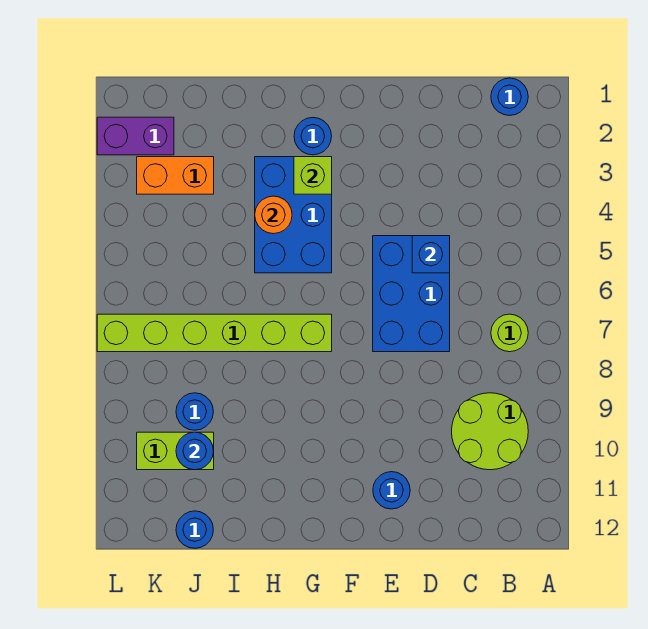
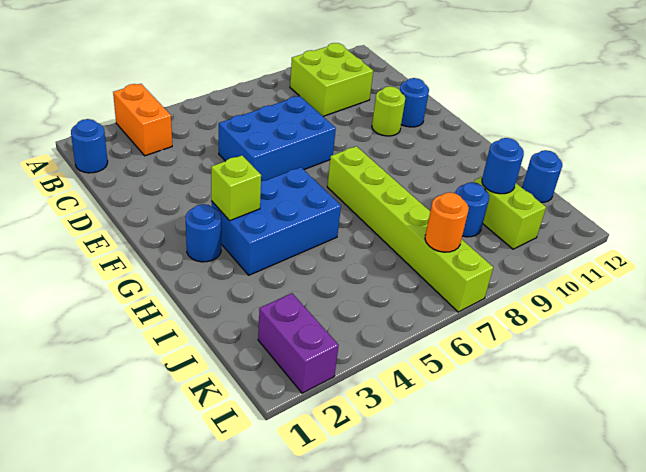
lime round brick B7 level 1 -> lime round brick E10 level 1
lime round brick B9:C10 level 1 -> lime brick B9:C10 level 1
blue brick D5 level 2 -> none
orange round brick H4 level 2 -> orange round brick K7 level 2
orange brick J3:K3 level 1 -> orange brick A3:B3 level 1

